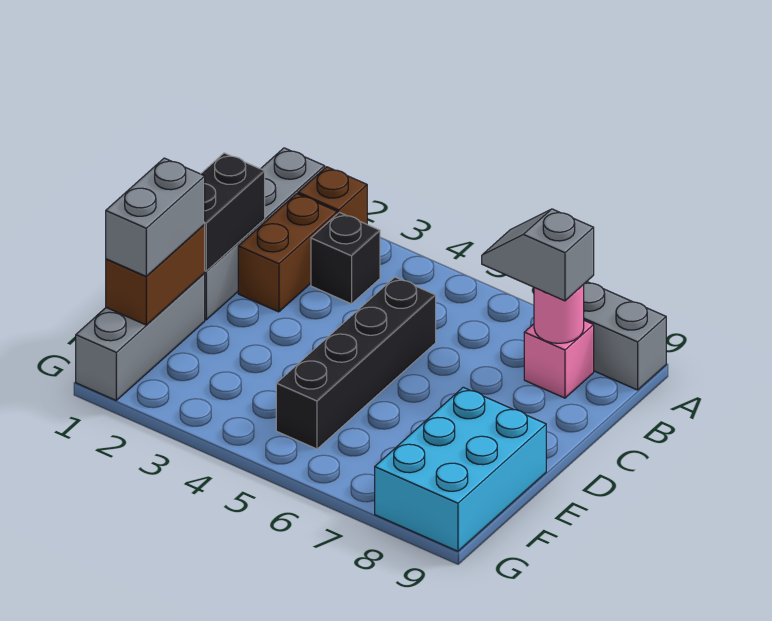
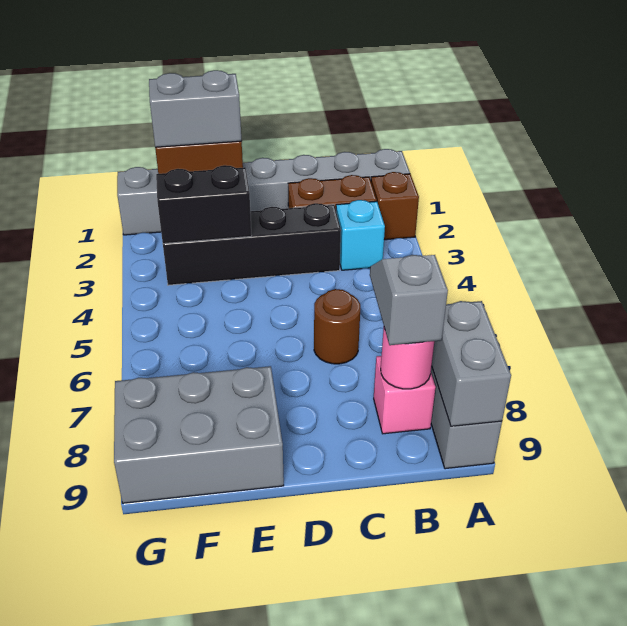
none -> grey brick A8:A9 level 2
black brick B3 level 1 -> cyan brick B3 level 1
black brick C1:D1 level 2 -> black brick E3:F3 level 2
black brick C5:F5 level 1 -> black brick C3:F3 level 1
none -> brown round brick C6 level 1
cyan brick E8:G9 level 1 -> grey brick E8:G9 level 1

